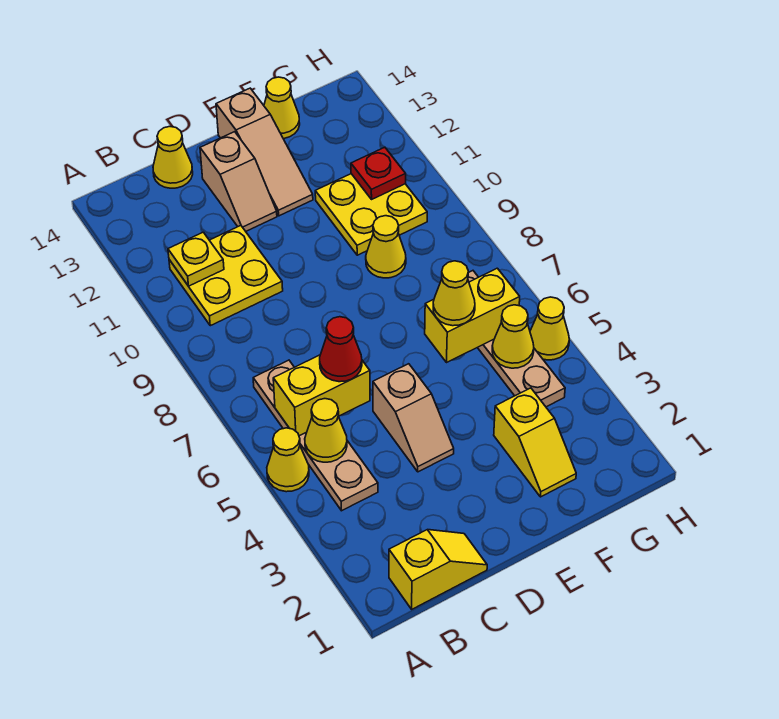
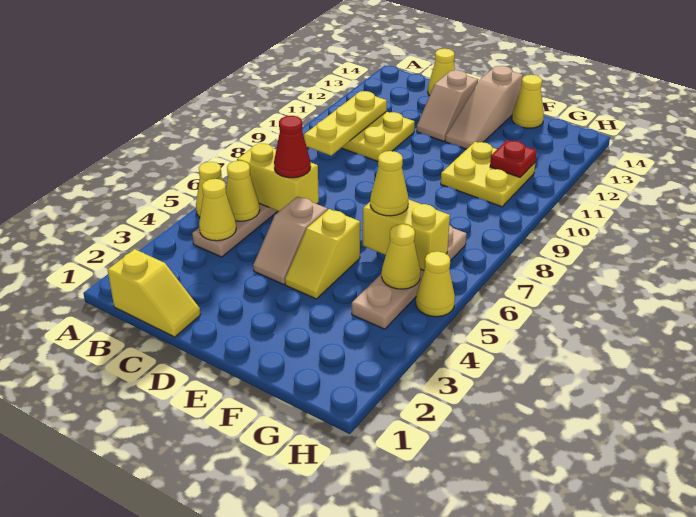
yellow plate B11 level 2 -> yellow plate B9:B11 level 2
yellow slope F2:F3 level 1 top 3 -> yellow slope E4:E5 level 1 top 5
yellow cone F9 level 1 -> yellow cone B4 level 2

